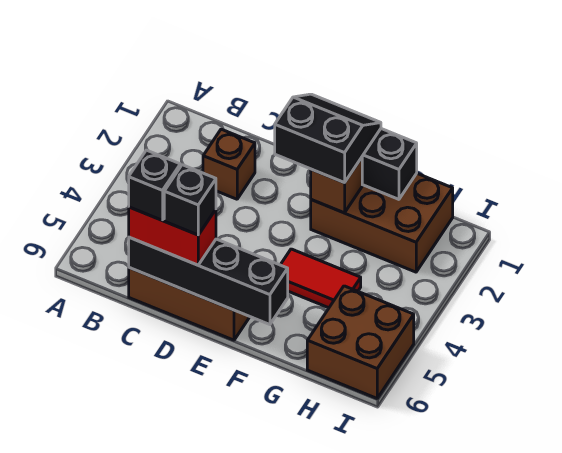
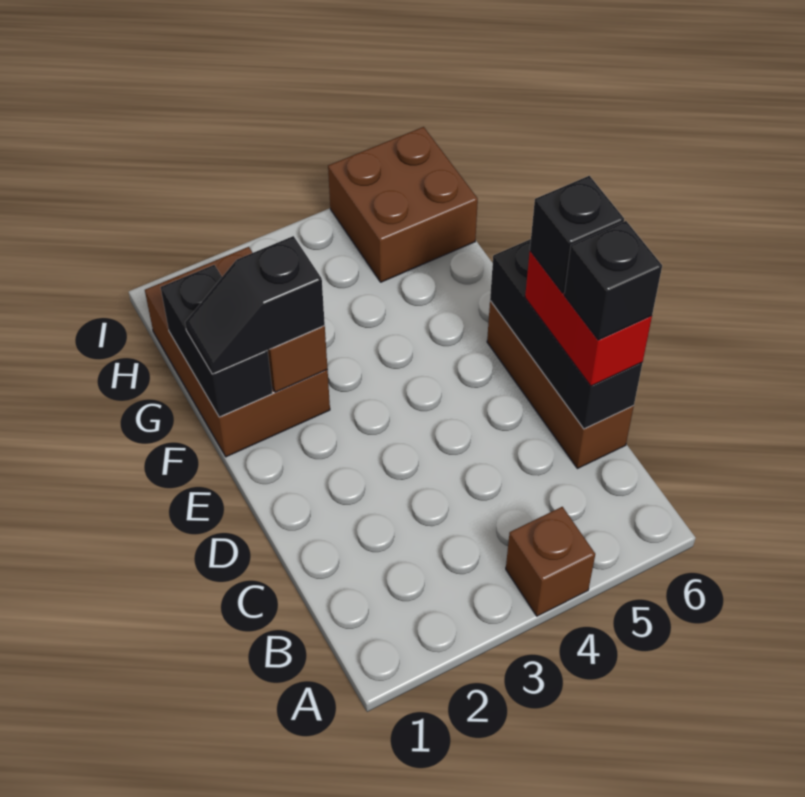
brown brick C2 level 1 -> brown brick A4 level 1
black brick C6:F6 level 2 -> black brick C6:E6 level 2
black slope E1:F2 level 3 top 2 -> black slope F1:F2 level 3 top 2
red tile F4:G4 level 1 -> none

